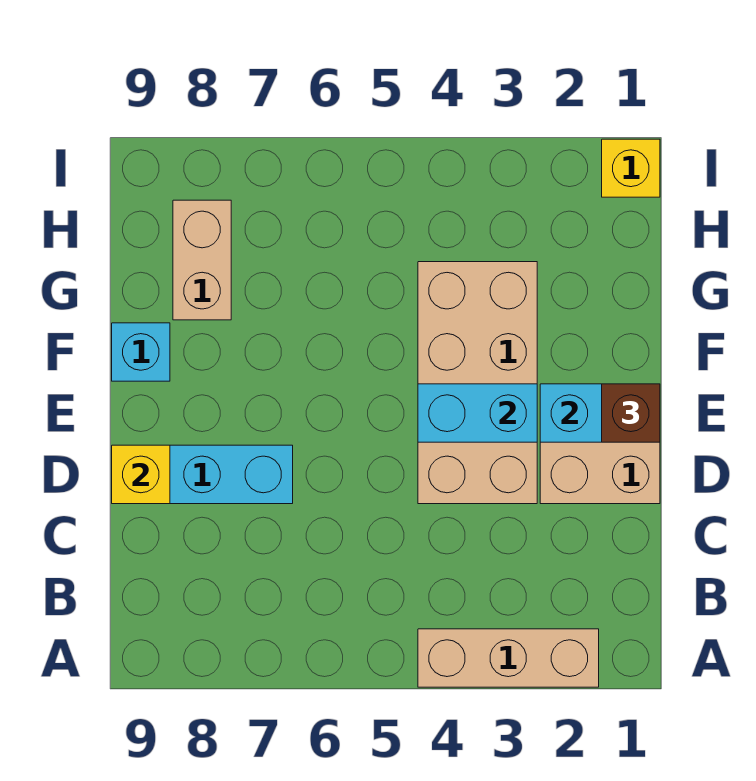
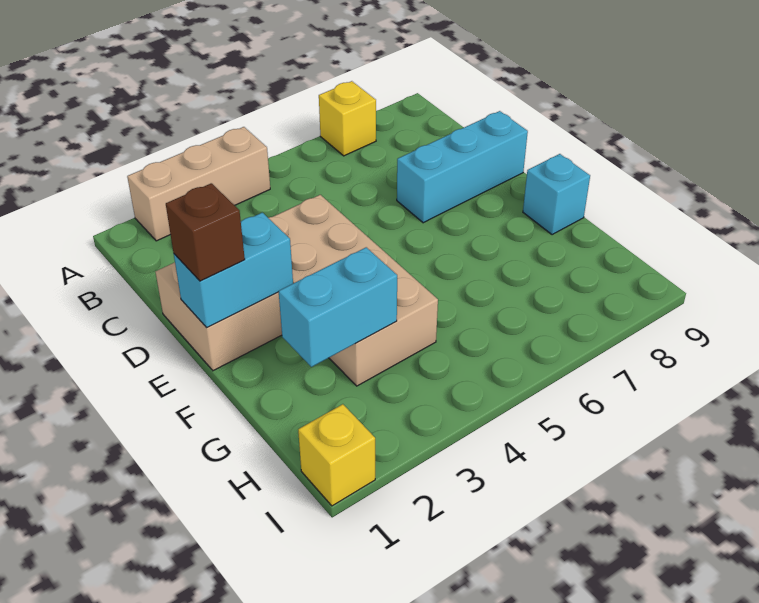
yellow brick D9 level 2 -> yellow brick A7 level 1
cyan brick E3:E4 level 2 -> cyan brick G2:G3 level 2
tan brick G8:H8 level 1 -> none

